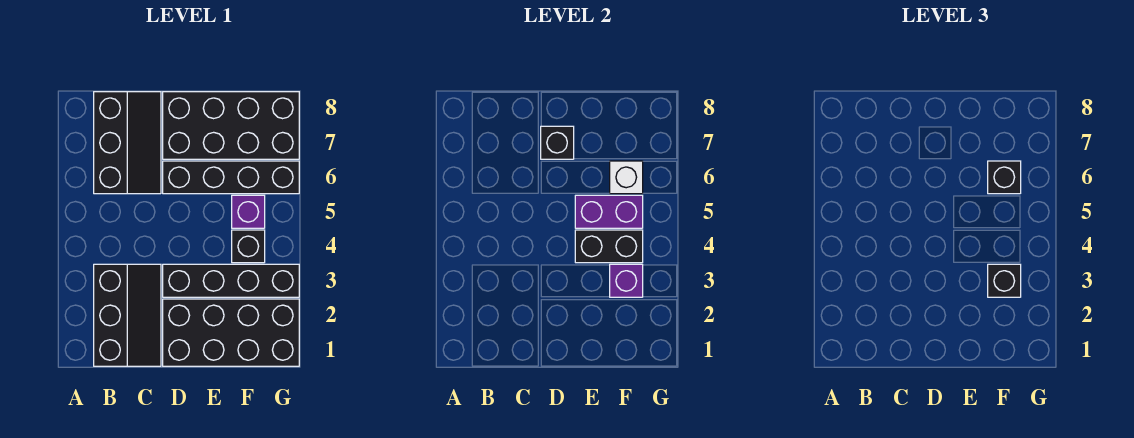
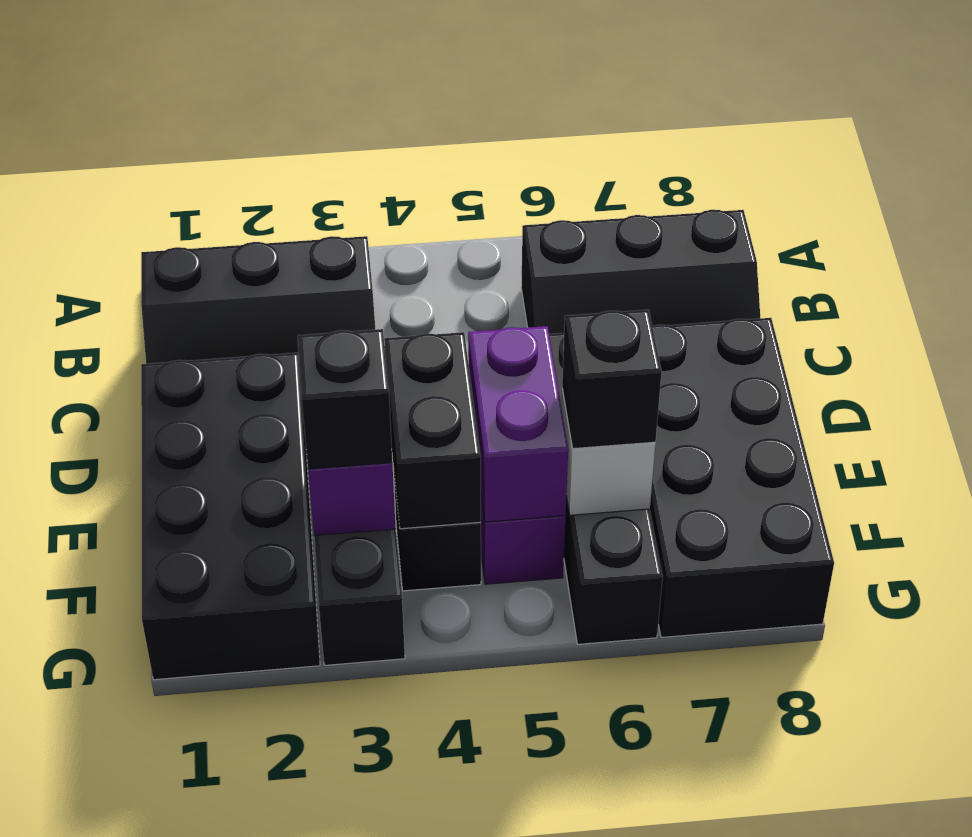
black brick D7 level 2 -> none

